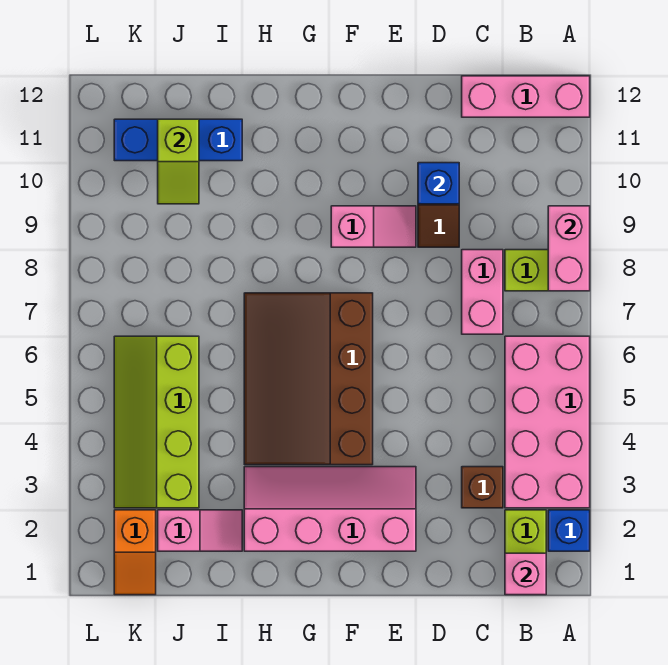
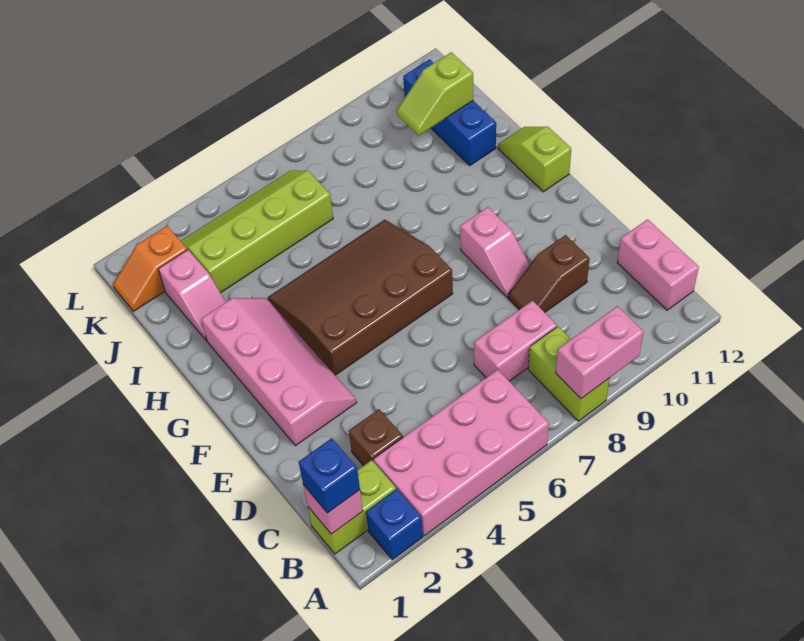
pink brick A12:C12 level 1 -> pink brick B12:C12 level 1
blue brick D10 level 2 -> blue brick B1 level 3
none -> lime slope G12:H12 level 1 top G

